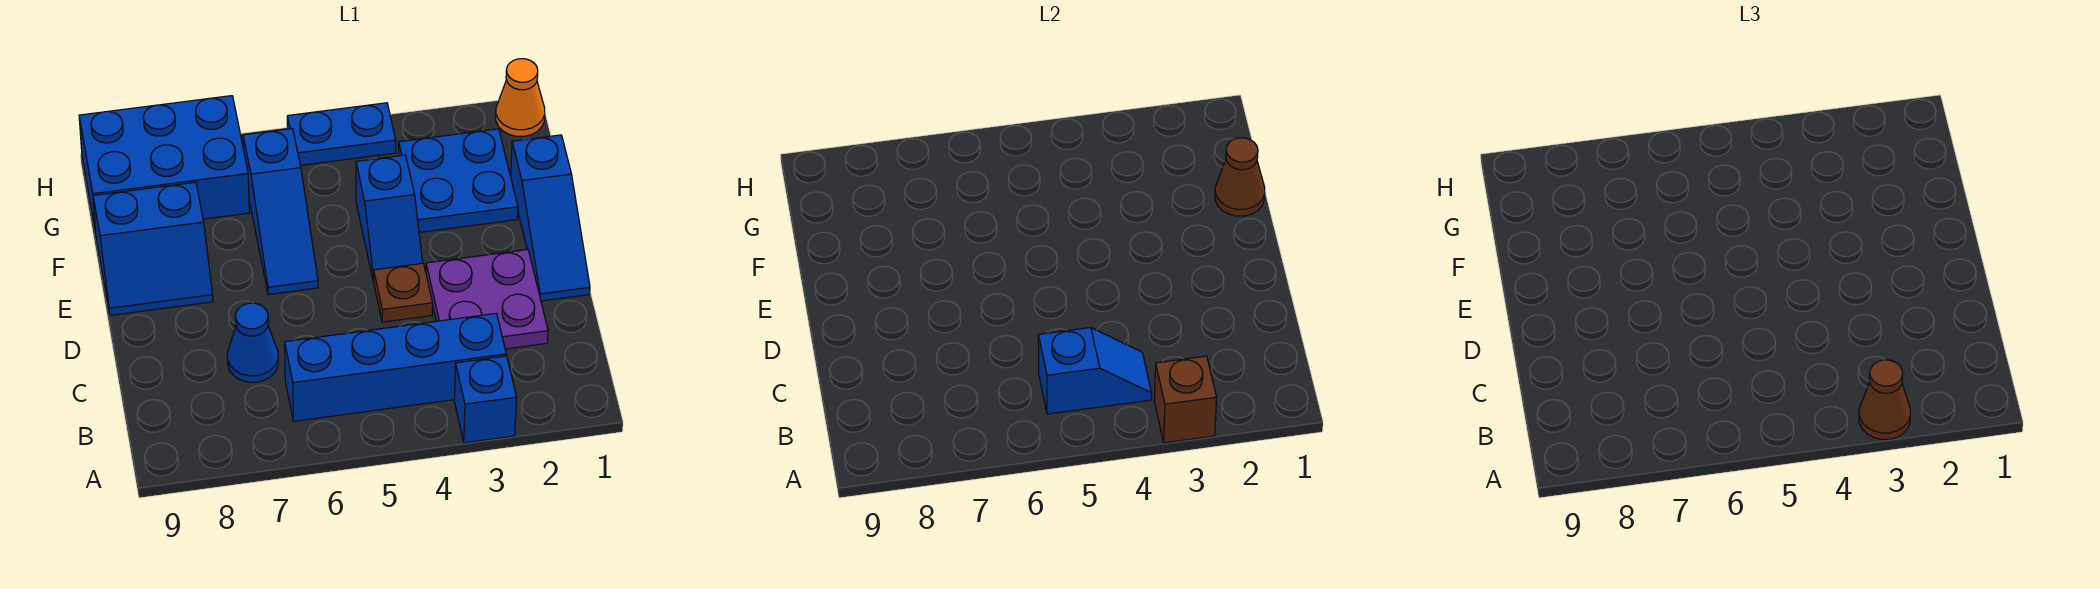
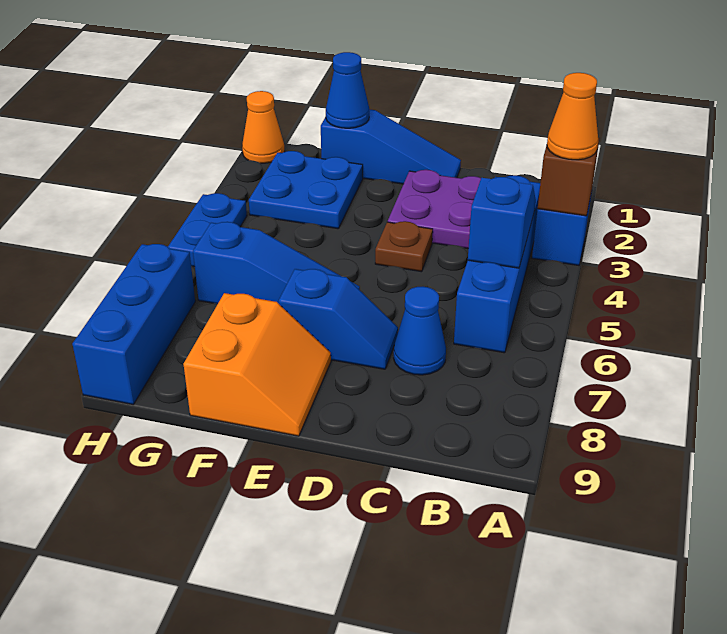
brown cone A3 level 3 -> orange cone A3 level 3
blue slope E4:F4 level 1 top F -> blue slope D7:E7 level 1 top E
blue slope E8:F9 level 1 top F -> orange slope E8:F9 level 1 top F
brown cone F1 level 2 -> blue cone F1 level 2
blue brick G7:H9 level 1 -> blue brick H7:H9 level 1

